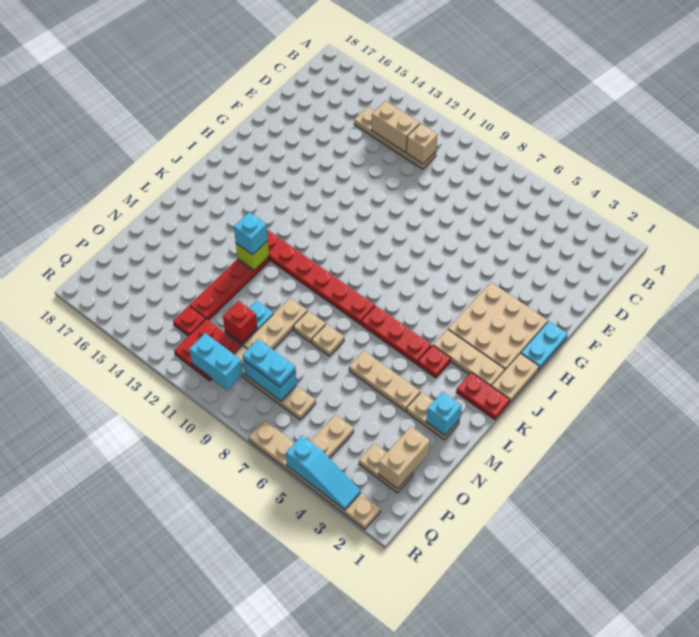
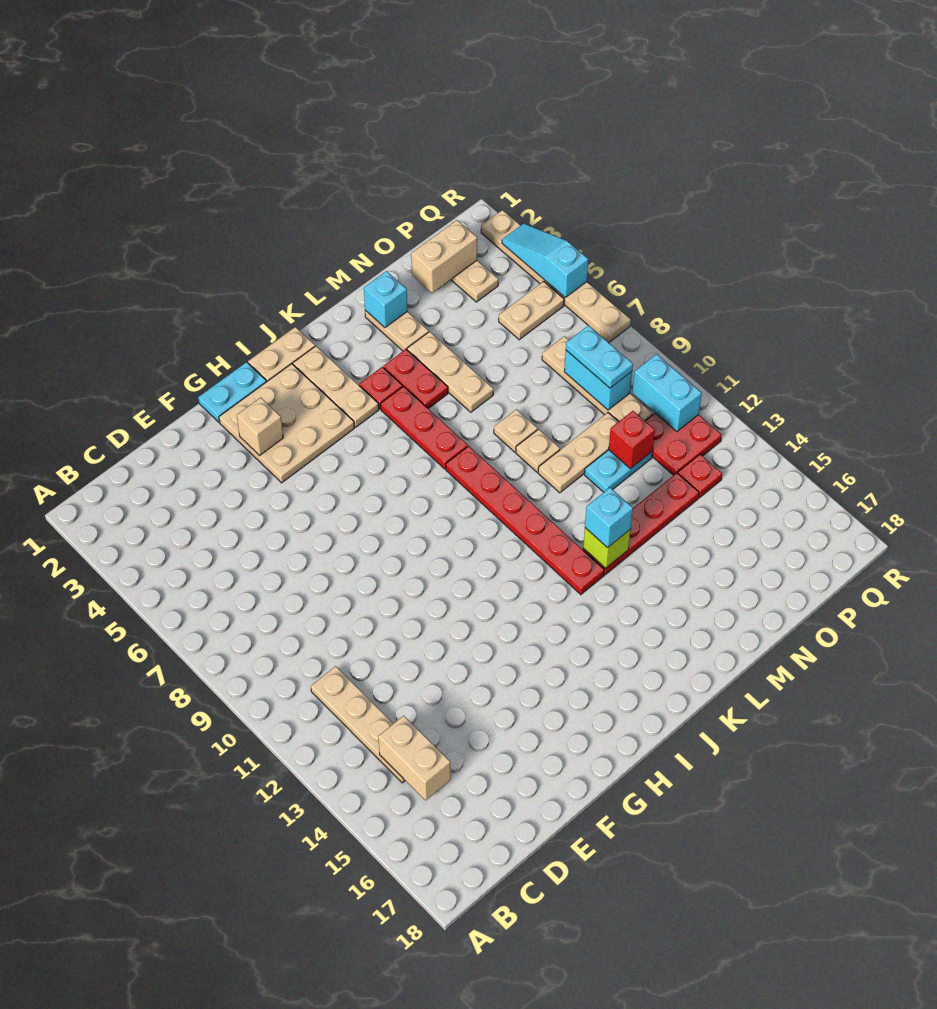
tan brick C11 level 2 -> tan brick G3 level 2
tan brick C12:C13 level 2 -> tan brick C14:C15 level 2
red plate K1:K2 level 1 -> red plate L4:L5 level 1

